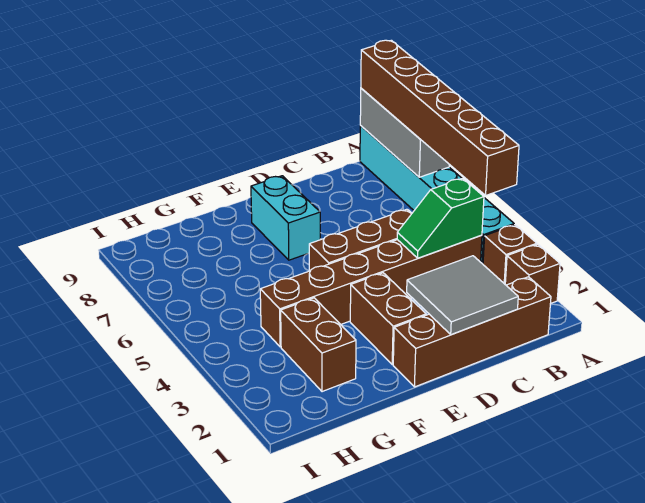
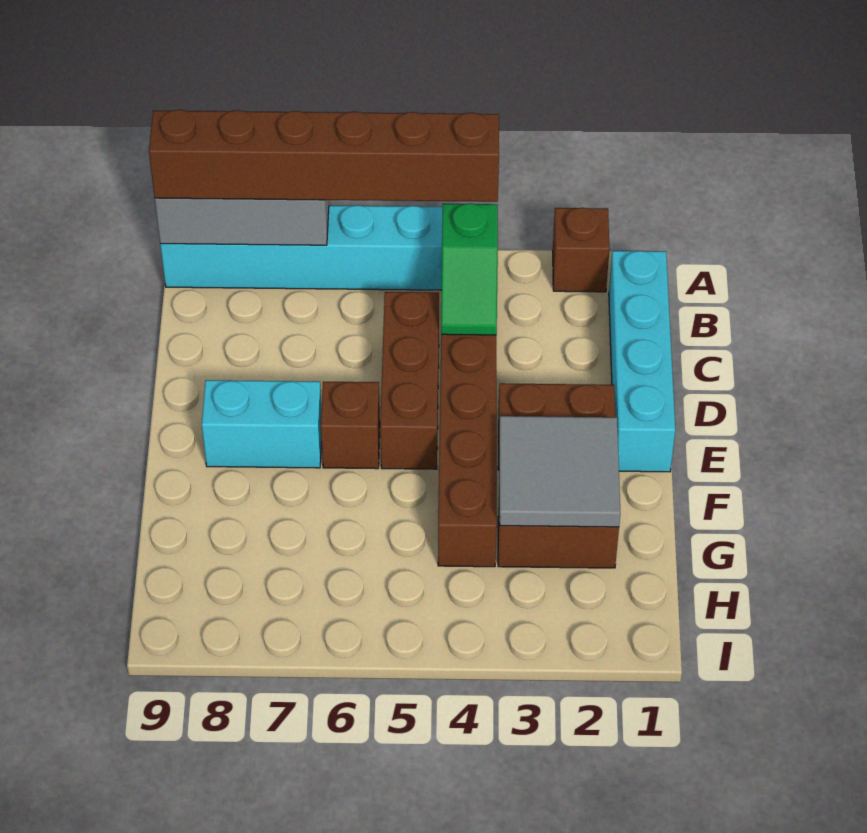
brown brick A3 level 1 -> brown brick E6 level 1
brown brick B1:E1 level 1 -> cyan brick B1:E1 level 1
grey tile C1:D2 level 2 -> grey tile F2:G3 level 2

